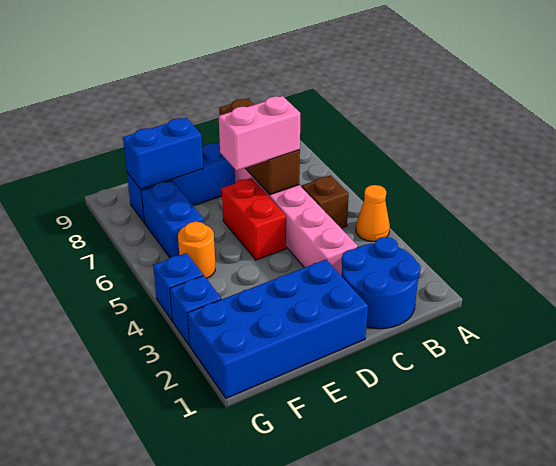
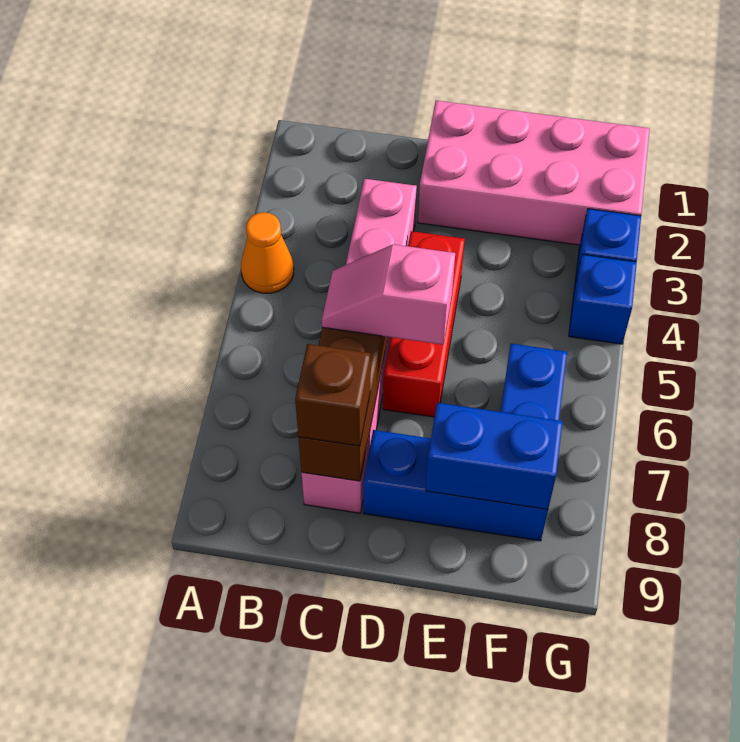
blue round brick B1:C2 level 1 -> none
brown brick B5 level 1 -> brown brick C8 level 3
pink brick C6:D6 level 3 -> pink slope C6:D6 level 3 top D
blue brick D1:G2 level 1 -> pink brick D1:G2 level 1
red brick D5:D6 level 1 -> red brick D4:D6 level 1
orange round brick F5 level 1 -> none

